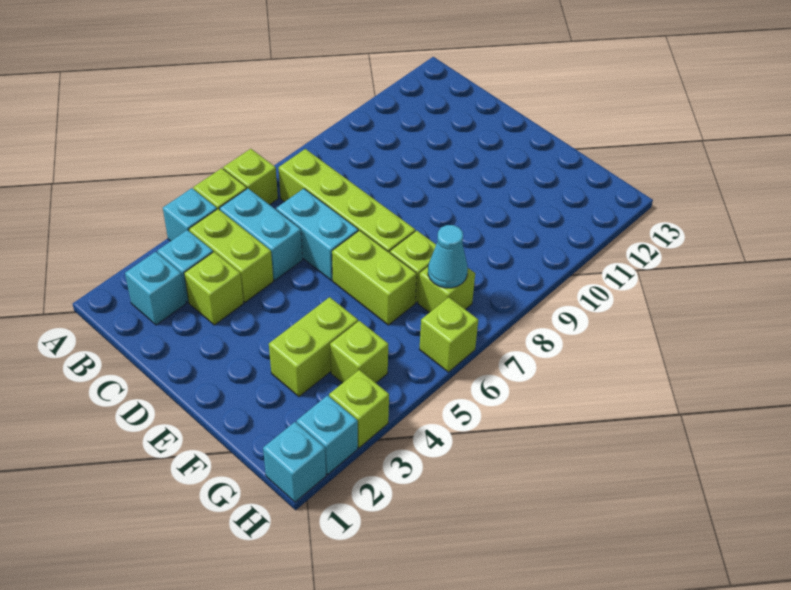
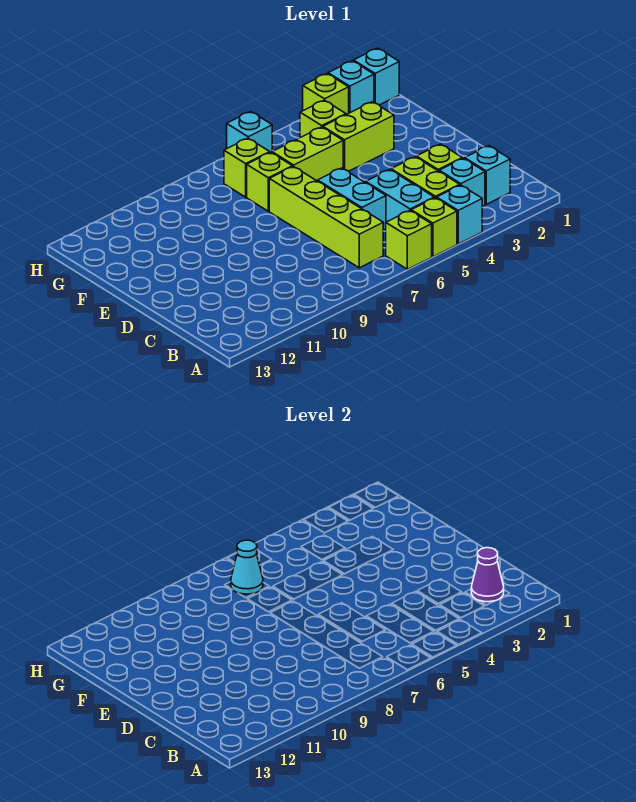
none -> purple cone B2 level 2
lime brick E6:F6 level 1 -> lime brick F5:F6 level 1
lime brick H6 level 1 -> cyan brick H6 level 1

